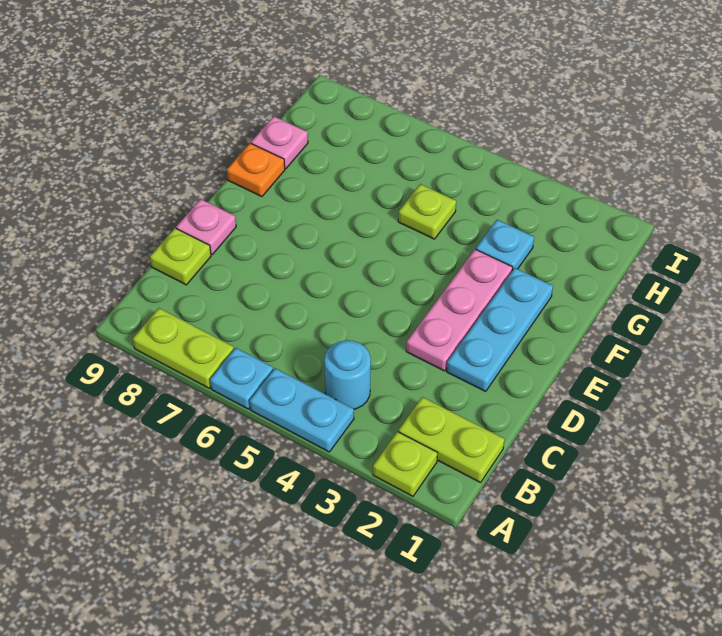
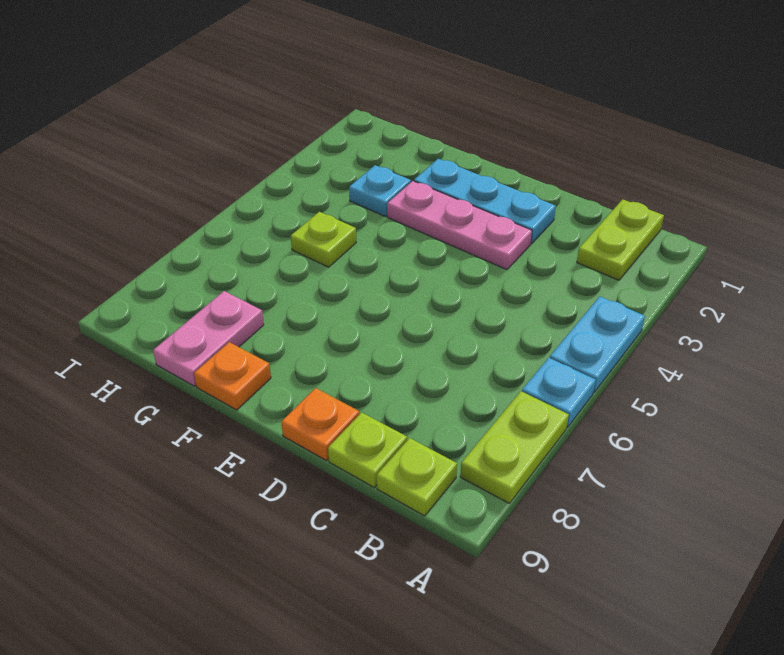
lime plate A2 level 1 -> lime plate B9 level 1
cyan round brick B4 level 1 -> none
pink plate D9 level 1 -> orange plate D9 level 1
pink plate G9 level 1 -> pink plate G8:G9 level 1

